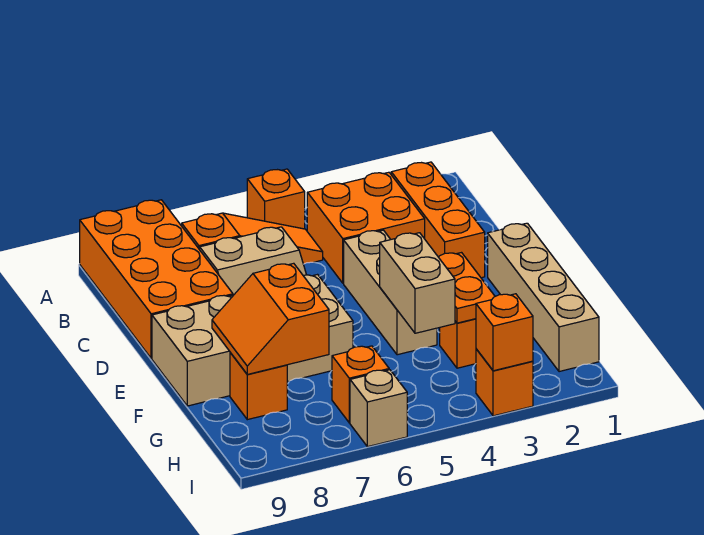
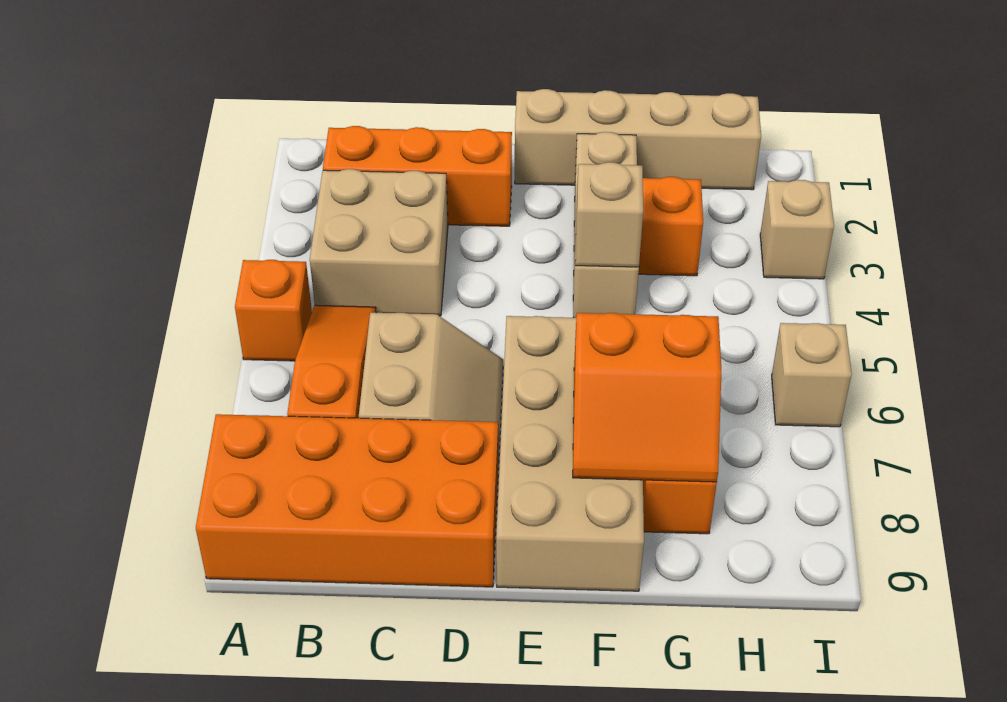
orange brick B3:C4 level 1 -> tan brick B3:C4 level 1
tan brick D4:F4 level 1 -> tan brick F2:F4 level 1
orange plate F3:G3 level 2 -> none
tan brick F4:G4 level 2 -> tan brick F4 level 2
orange brick H6 level 1 -> none
orange brick I3 level 1 -> tan brick I3 level 1
orange brick I3 level 2 -> none

